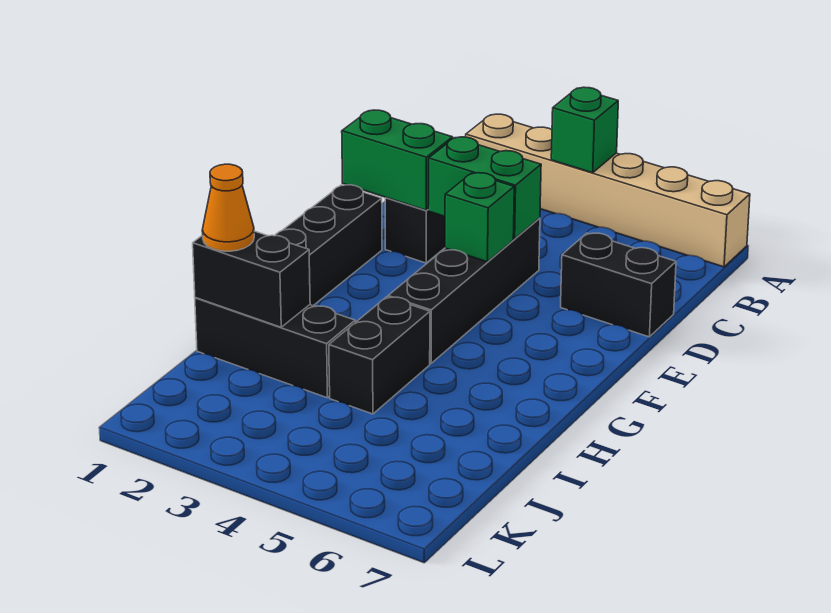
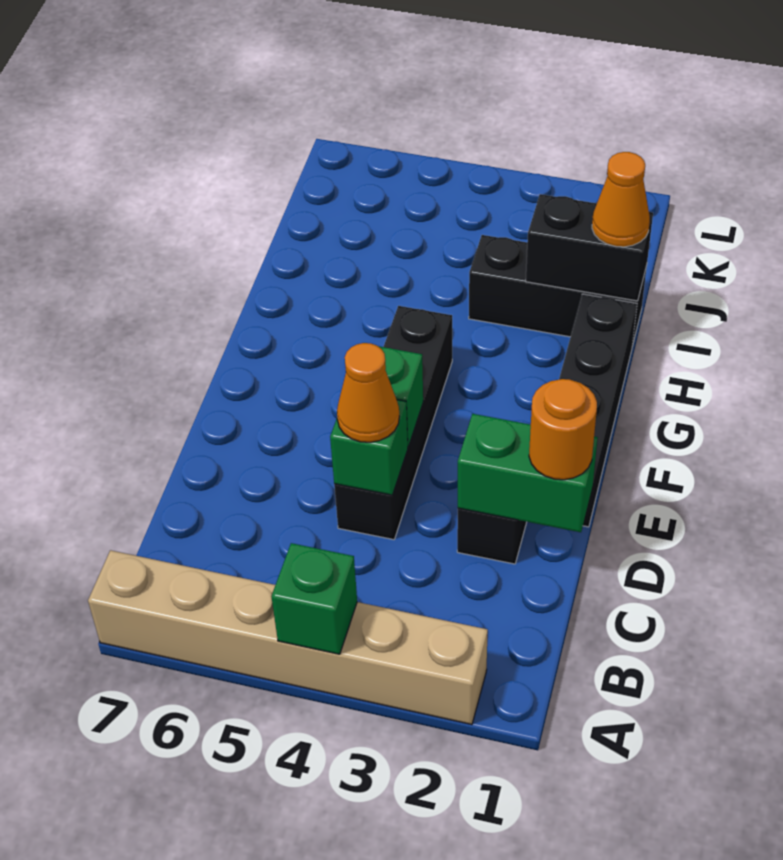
none -> orange round brick D1 level 3
green brick D3:D4 level 2 -> green brick D4 level 2
none -> orange cone D4 level 3
black brick D6:D7 level 1 -> none
black brick H4:I4 level 1 -> none

